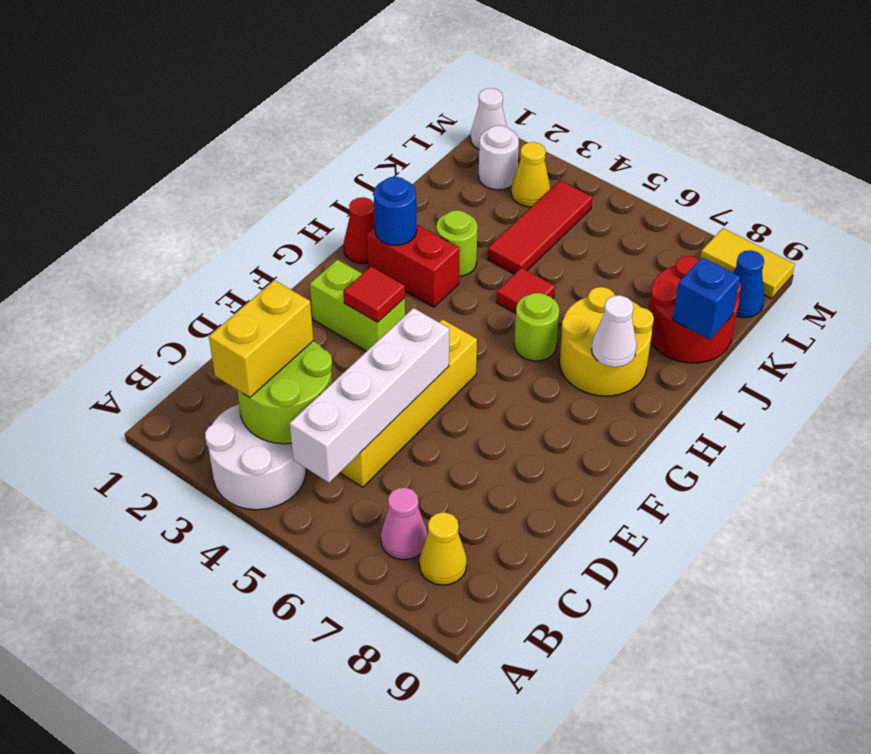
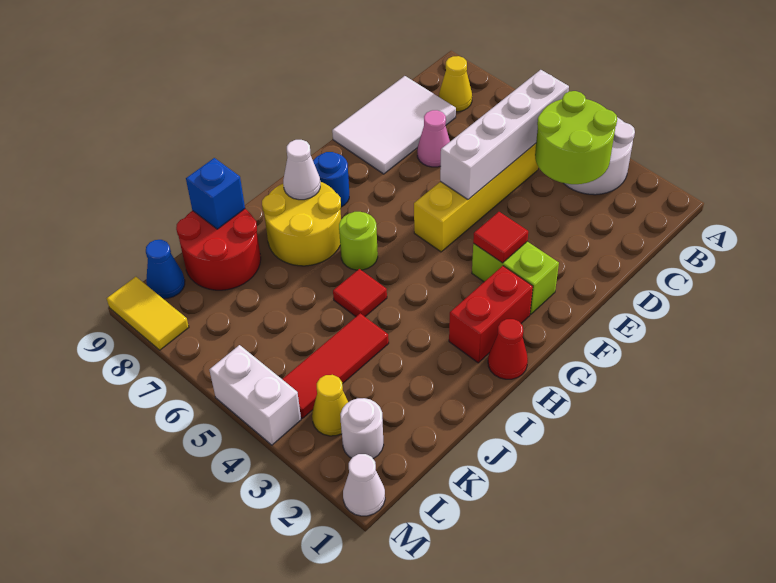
yellow brick B3:C3 level 3 -> none
pink cone B7 level 1 -> pink cone D7 level 1
none -> white tile C8:E9 level 1
red brick H2:H3 level 1 -> red brick G2:H2 level 1
blue round brick H2 level 2 -> blue round brick G8 level 1
lime round brick I3 level 1 -> none
none -> white brick M4:M5 level 1

